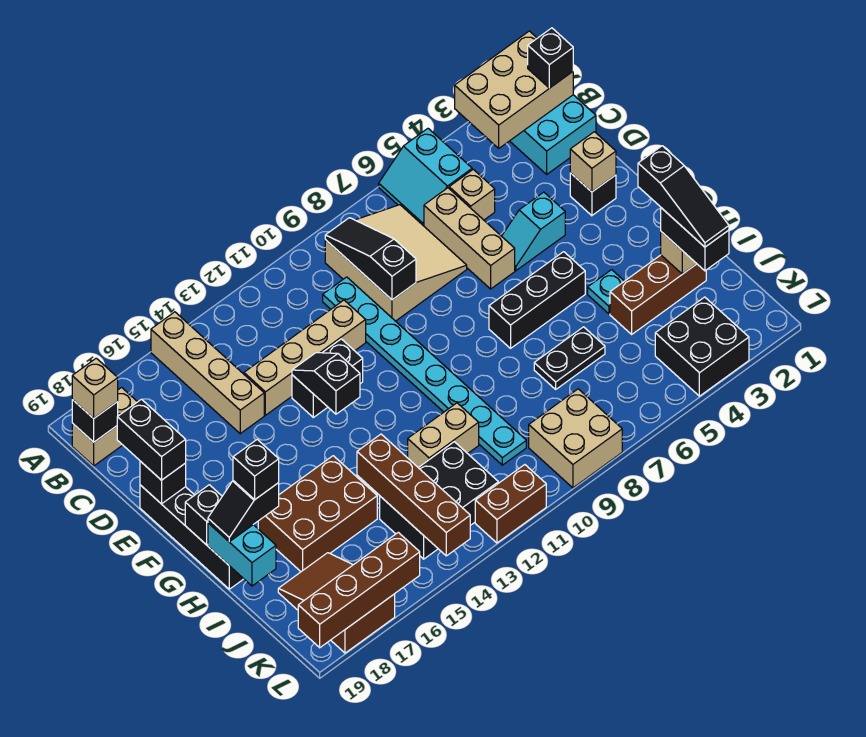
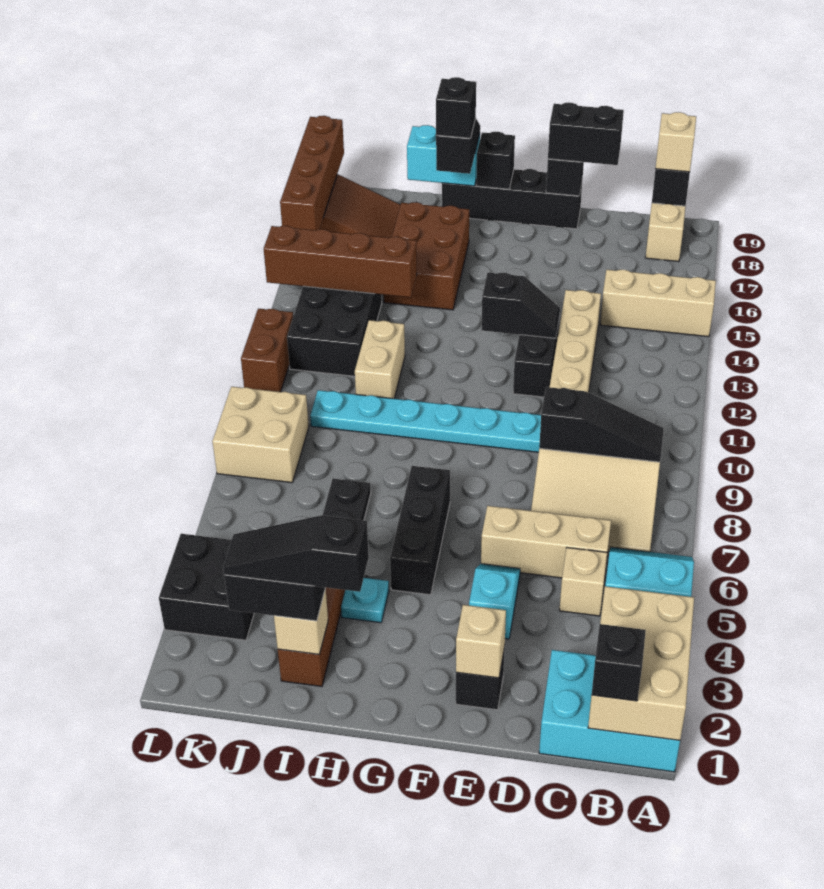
tan brick A15:D15 level 1 -> tan brick A15:C15 level 1

